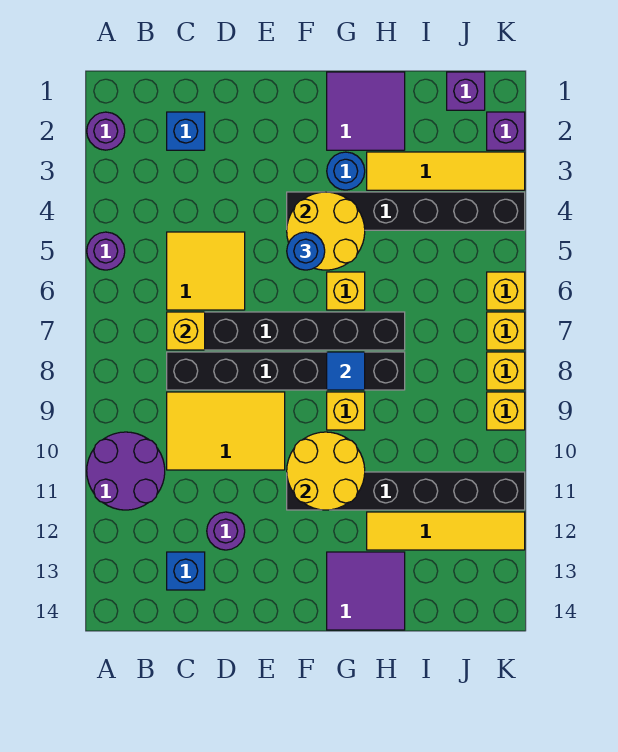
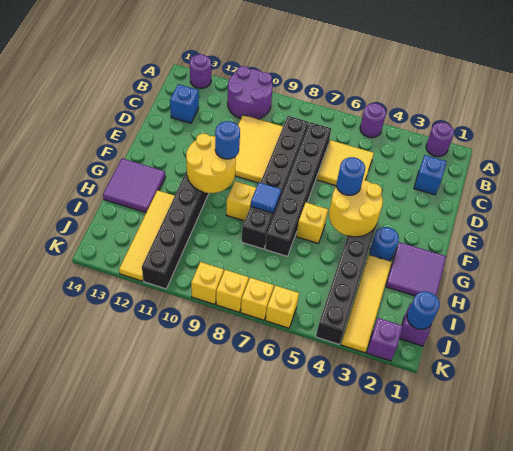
yellow brick C7 level 2 -> none
purple round brick D12 level 1 -> purple round brick A13 level 1
none -> blue round brick F10 level 3
none -> blue round brick J1 level 2

